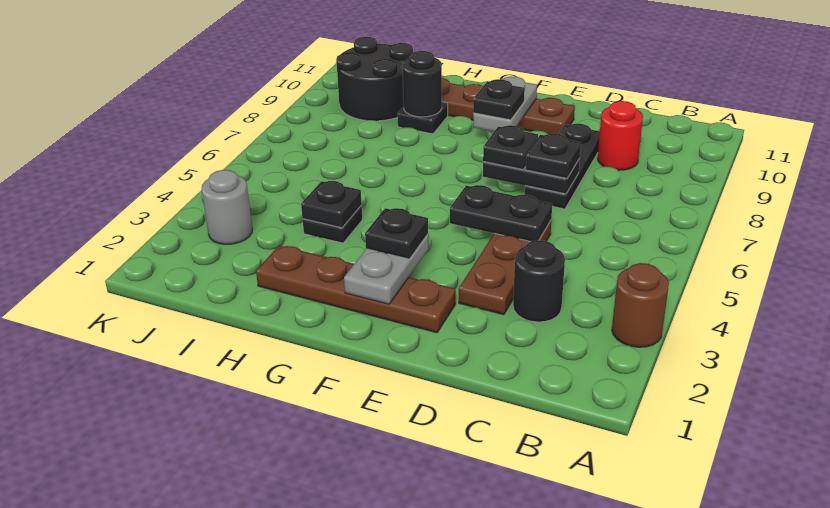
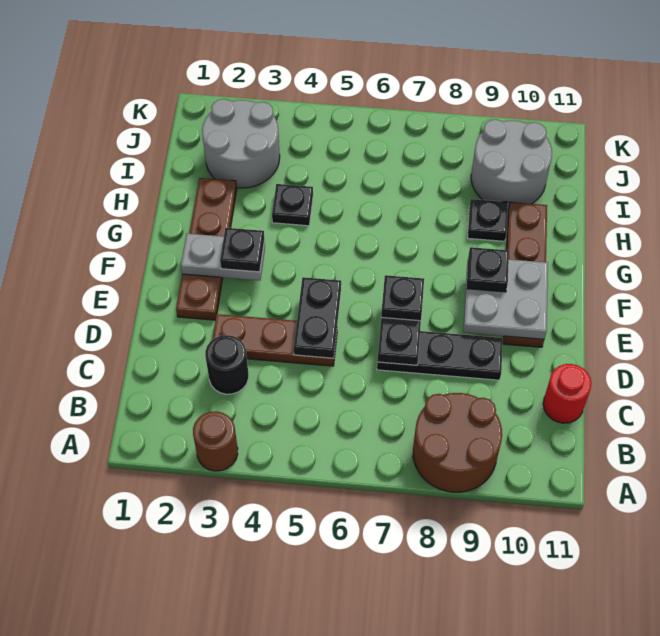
none -> brown round brick A8:B9 level 1
red round brick C9 level 1 -> red round brick C11 level 1
black plate D7 level 3 -> none
grey plate F9:F10 level 2 -> grey plate E9:F10 level 2
black plate H4 level 2 -> none
black round brick H9 level 2 -> none
black round brick I9:J10 level 1 -> grey round brick I9:J10 level 1
grey round brick J3 level 1 -> grey round brick I2:J3 level 1

